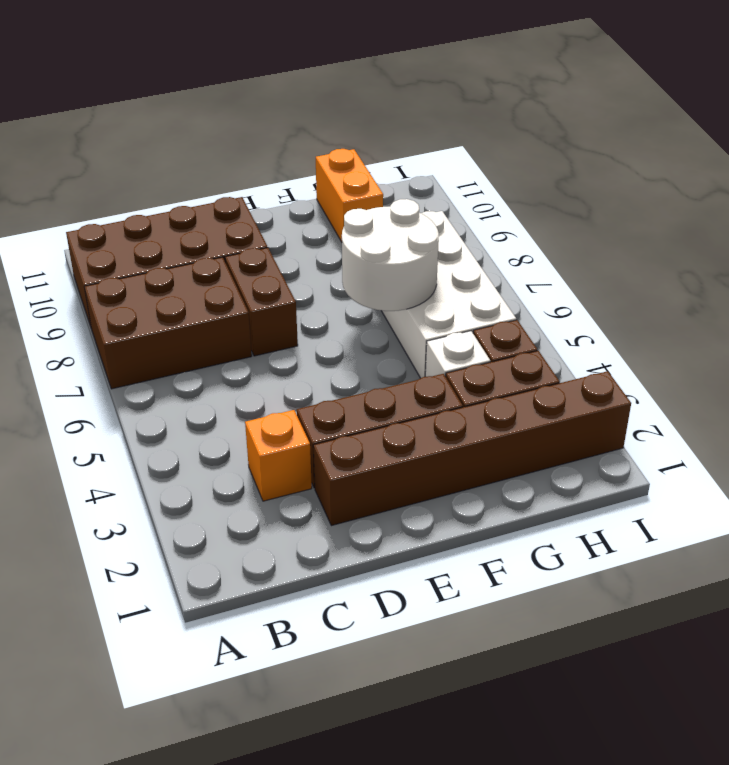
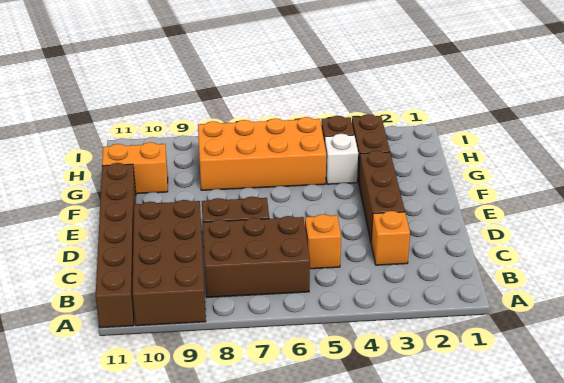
brown brick A7:C8 level 1 -> brown brick B6:C8 level 1
none -> orange brick C5 level 1
brown brick D2:I2 level 1 -> brown brick A11:F11 level 1
white round brick F6:G7 level 2 -> none
white brick G5:H8 level 1 -> orange brick G5:H8 level 1

